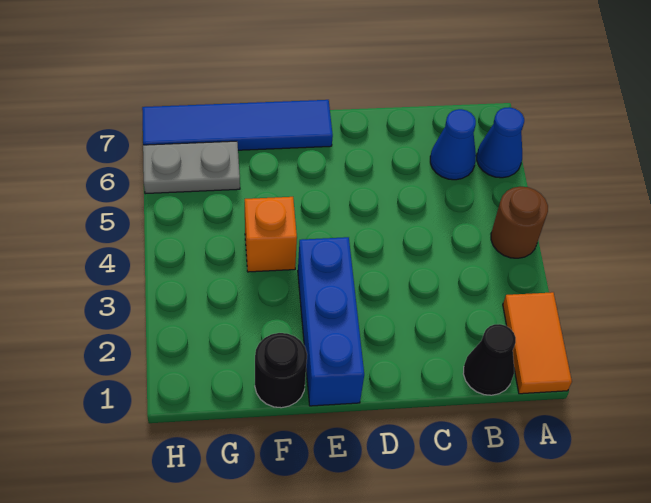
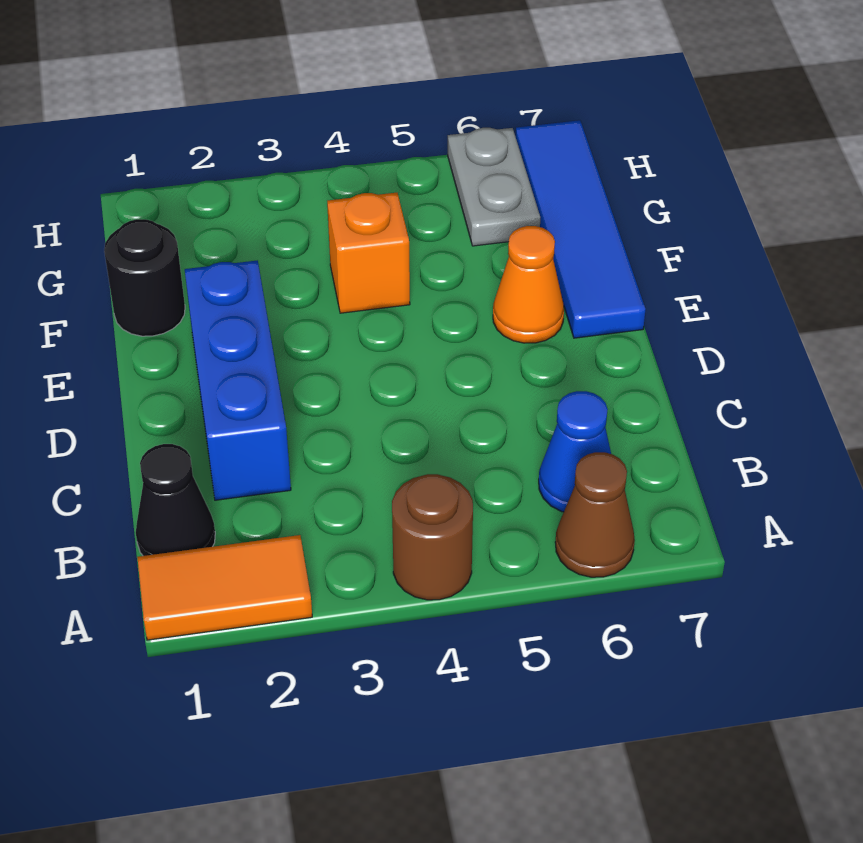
blue cone A6 level 1 -> brown cone A6 level 1
blue brick E1:E3 level 1 -> blue brick C2:E2 level 1
none -> orange cone E6 level 1

